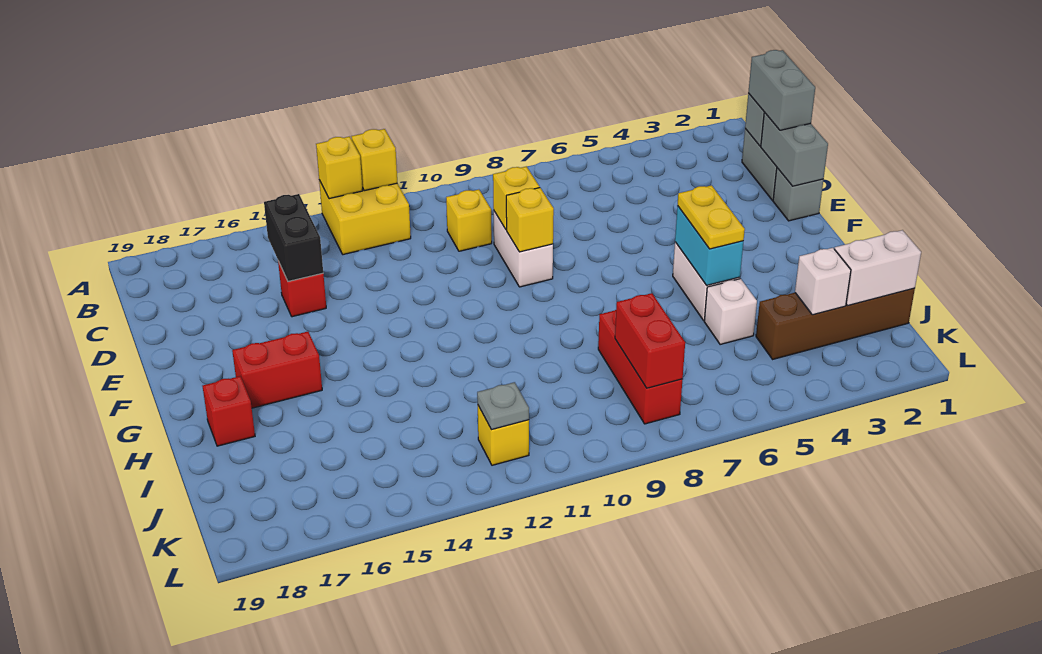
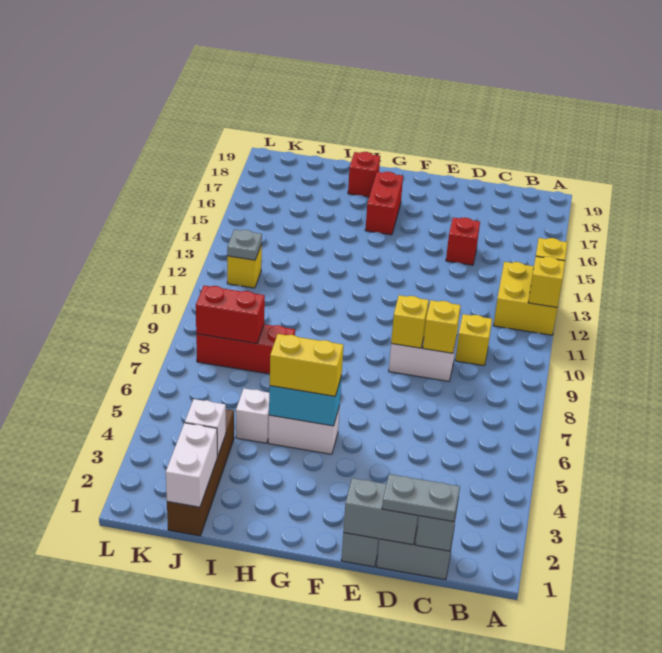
grey brick C1:D1 level 3 -> grey plate C1:D1 level 3
black brick C15:D15 level 2 -> none
yellow plate G5:H5 level 3 -> yellow brick G5:H5 level 3

